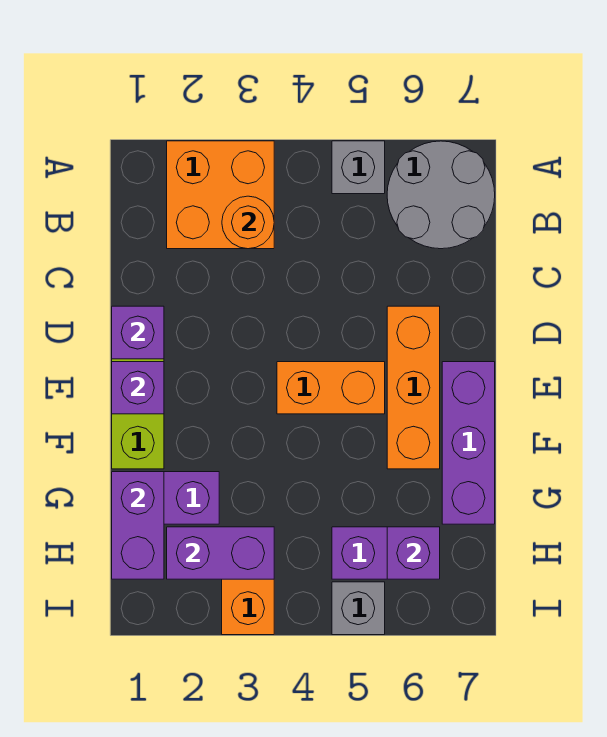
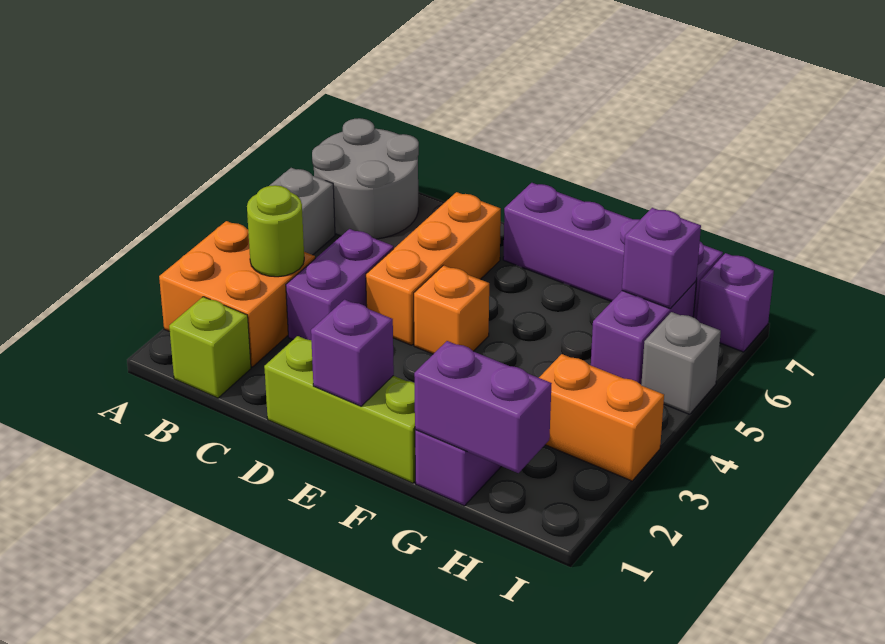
none -> lime brick B1 level 1
orange round brick B3 level 2 -> lime round brick B3 level 2
purple brick D1 level 2 -> purple brick I7 level 1
orange brick D6:F6 level 1 -> orange brick D4:D6 level 1
orange brick E4:E5 level 1 -> orange brick E4 level 1
purple brick E7:G7 level 1 -> purple brick E7:H7 level 1
purple brick H2:H3 level 2 -> purple brick C3:C4 level 1

